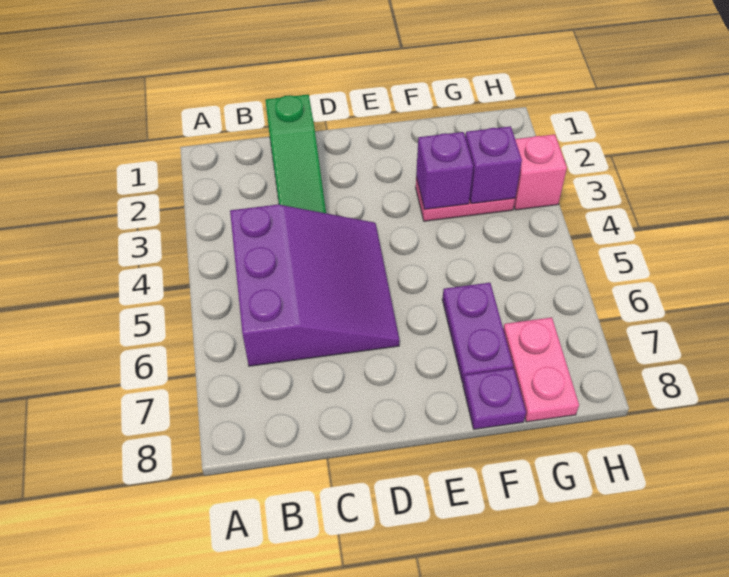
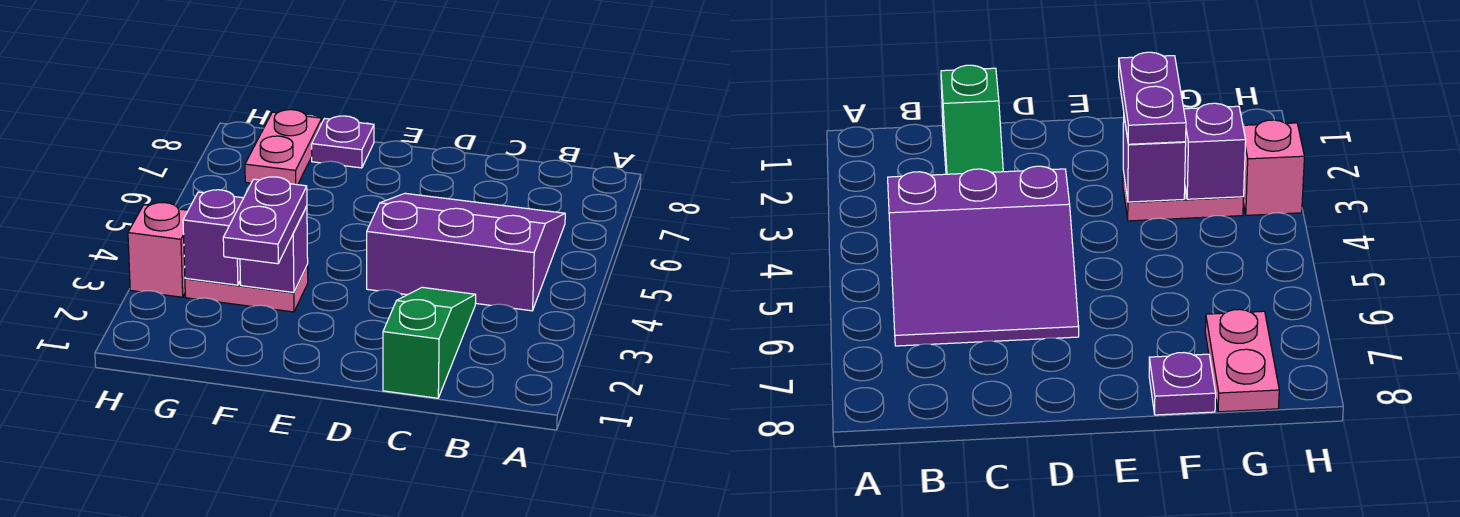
purple slope B4:D6 level 1 top B -> purple slope B4:D6 level 1 top 4
purple plate F6:F7 level 1 -> purple plate F2:F3 level 3

